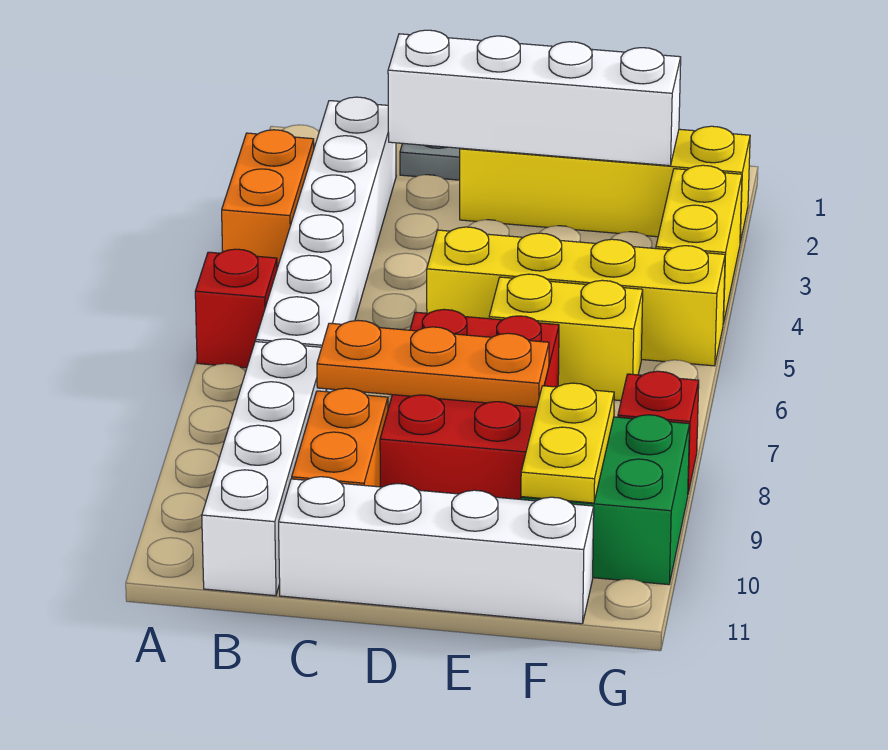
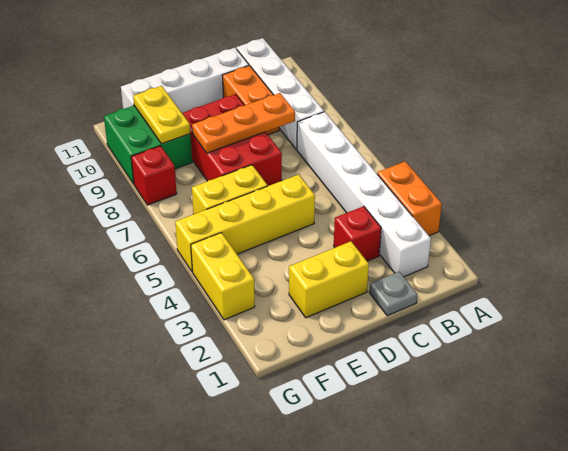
red brick A6 level 1 -> red brick C3 level 1
white brick C2:F2 level 2 -> none
yellow brick D2:G2 level 1 -> yellow brick D2:E2 level 1

